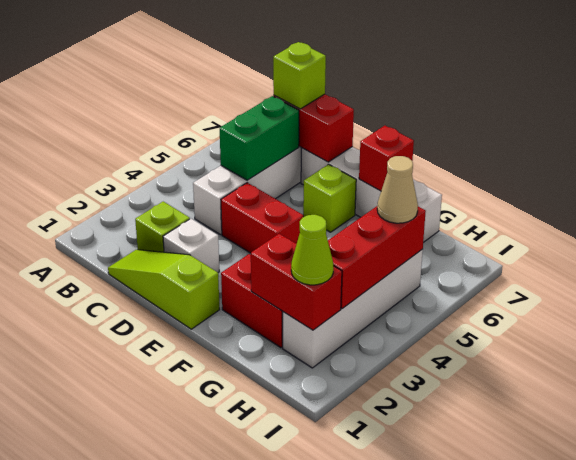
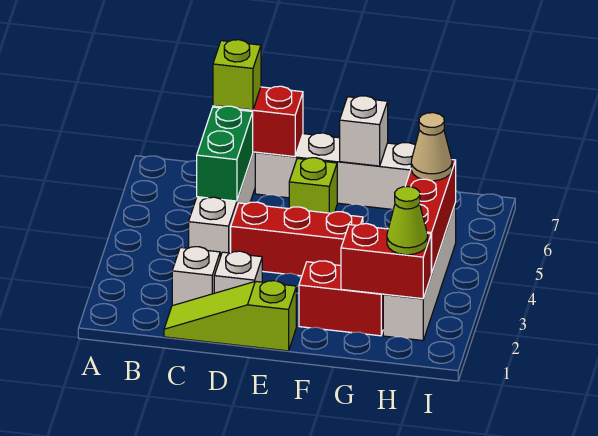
lime brick C2 level 1 -> white brick C2 level 1
red brick D4:E4 level 1 -> red brick D4:F4 level 1
red brick F7 level 2 -> white brick F7 level 2

